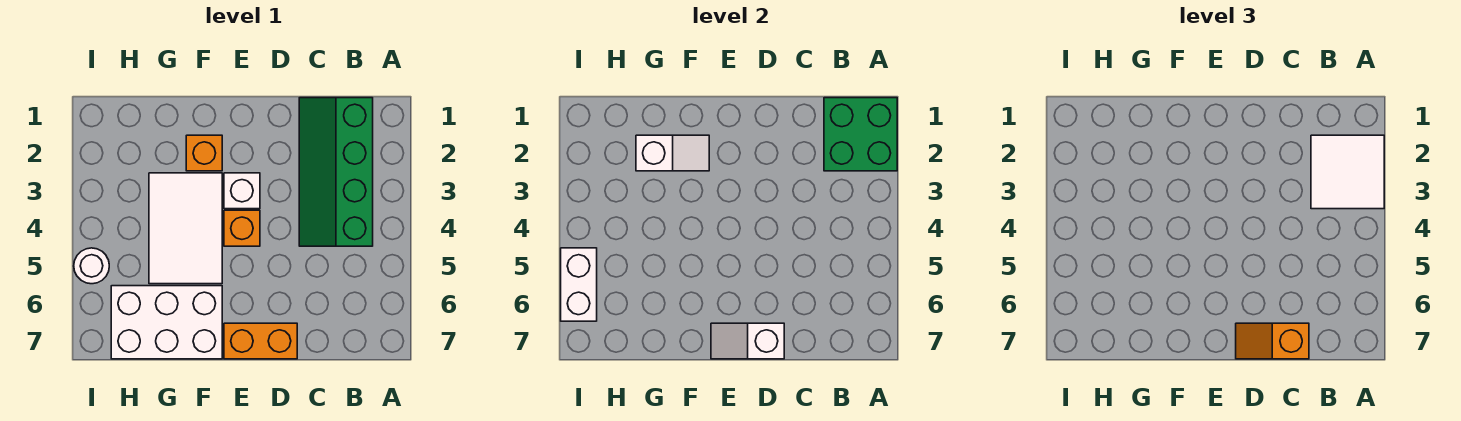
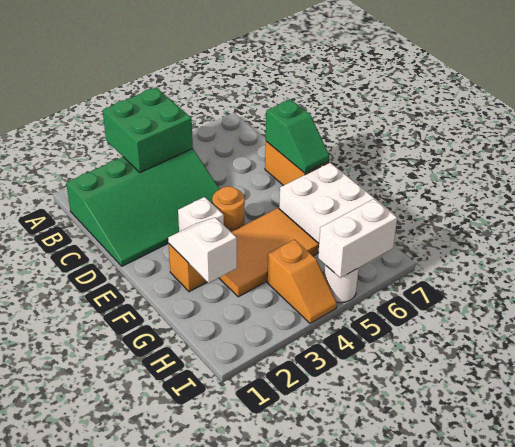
green brick A1:B2 level 2 -> green brick A3:B4 level 2
white tile A2:B3 level 3 -> none
green slope B1:C4 level 1 top B -> green slope B1:D4 level 1 top B
orange slope C7:D7 level 3 top C -> orange slope H4:I4 level 1 top H
white slope D7:E7 level 2 top D -> green slope D7:E7 level 2 top D
orange brick E4 level 1 -> orange round brick E4 level 1
white tile F3:G5 level 1 -> orange tile F3:G5 level 1

